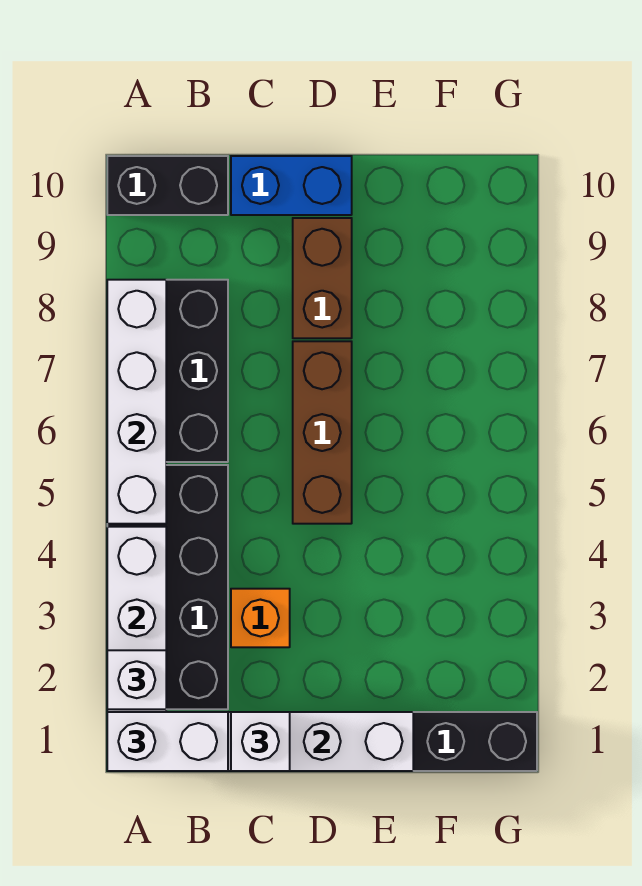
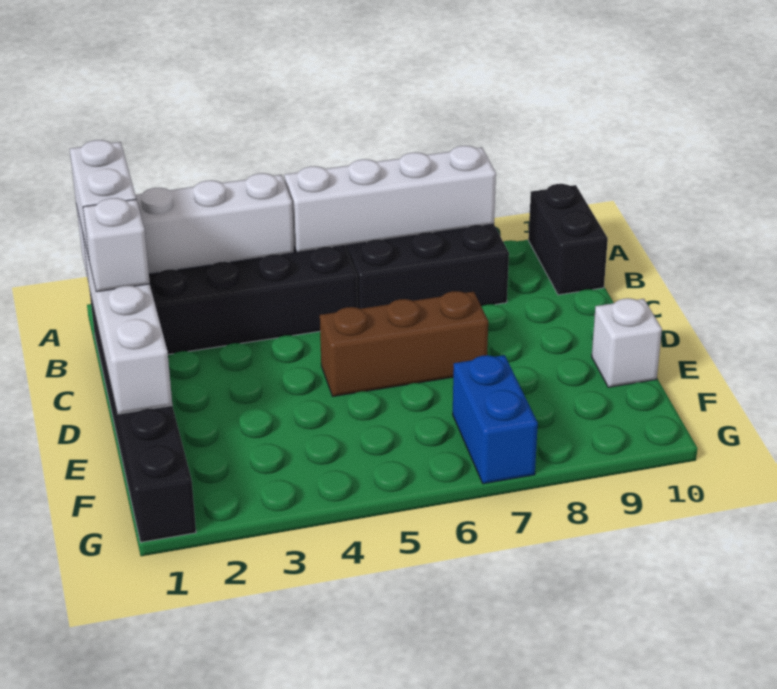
white brick A2 level 3 -> white brick E10 level 1
orange brick C3 level 1 -> none
blue brick C10:D10 level 1 -> blue brick F7:G7 level 1
brown brick D8:D9 level 1 -> none

